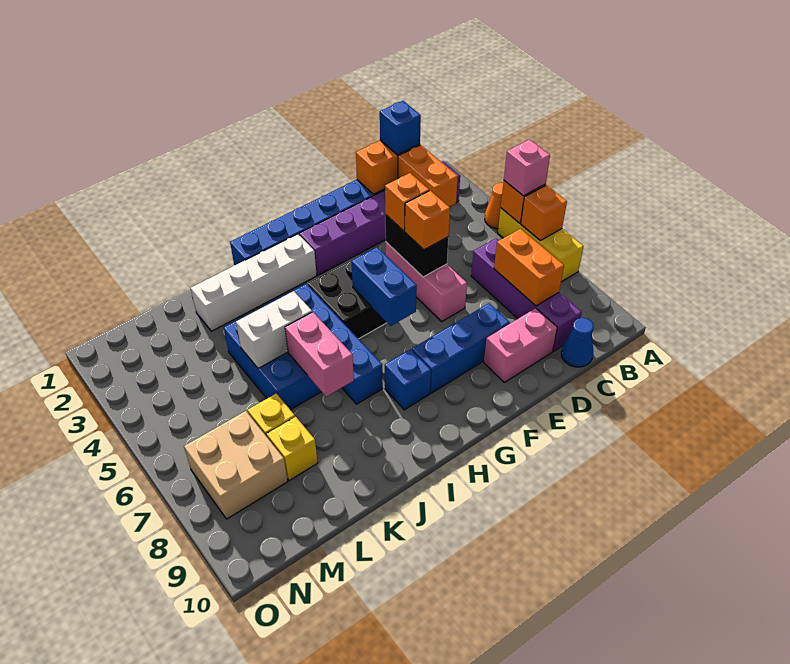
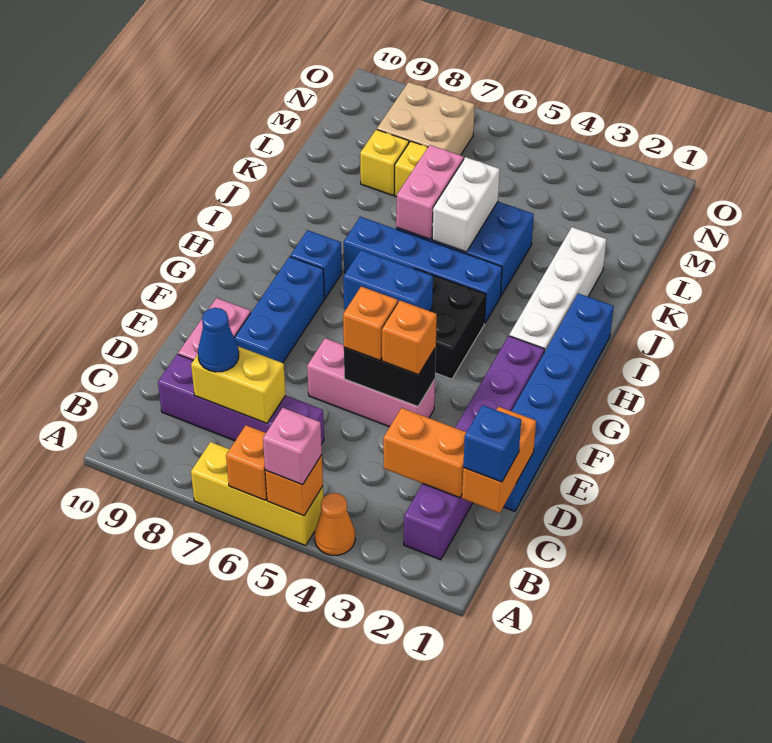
orange brick C7:C8 level 2 -> yellow brick C7:C8 level 2
blue cone C10 level 1 -> blue cone C8 level 3
pink brick J6:J7 level 2 -> pink brick J6:K6 level 2

